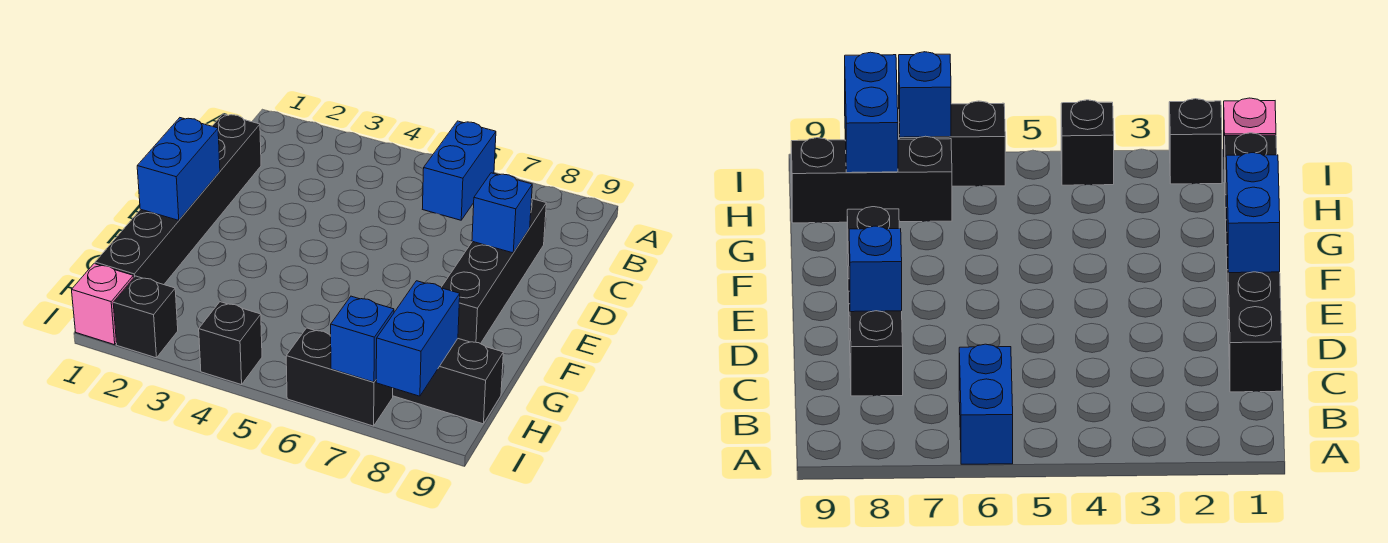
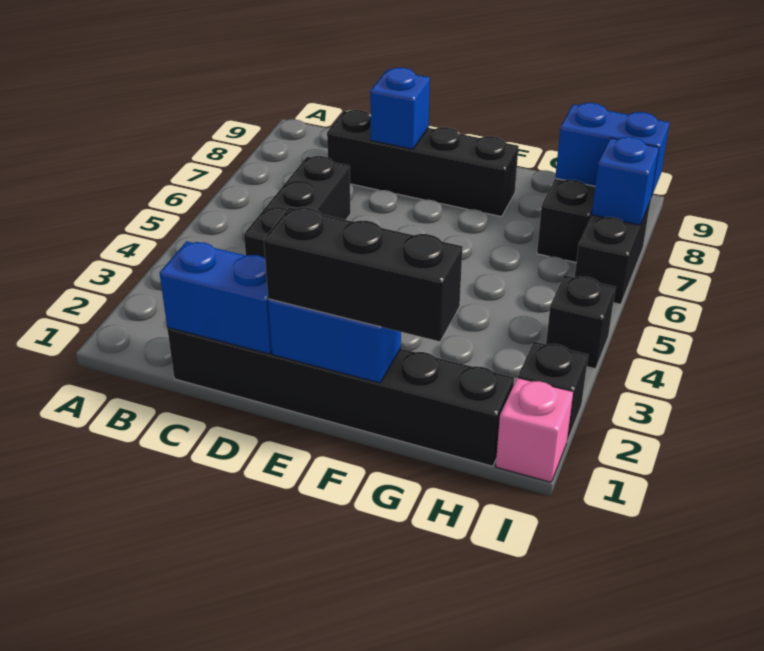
blue brick A6:B6 level 1 -> blue brick C1:D1 level 2
none -> black brick C4:C6 level 1
none -> black brick E1:G1 level 3

